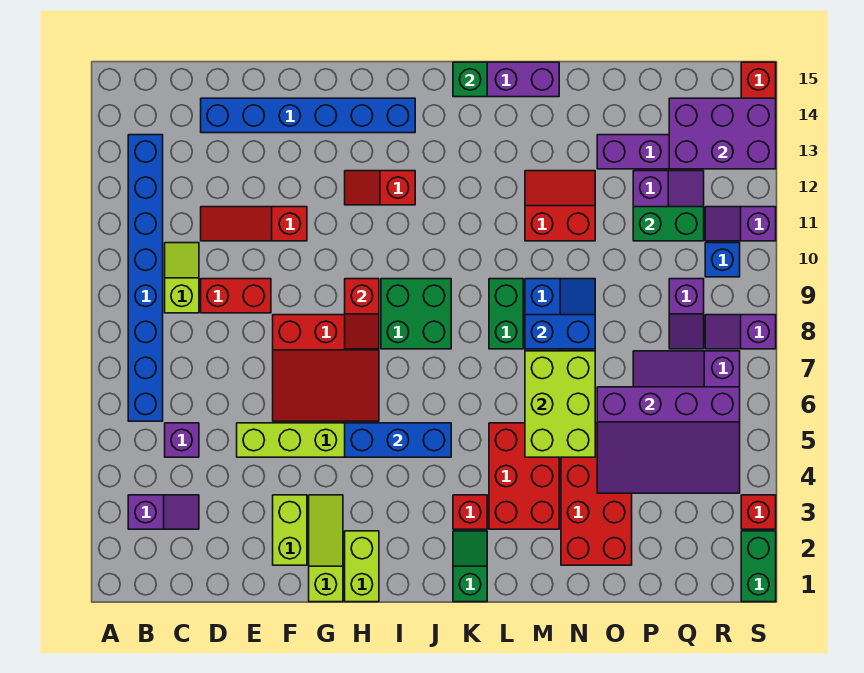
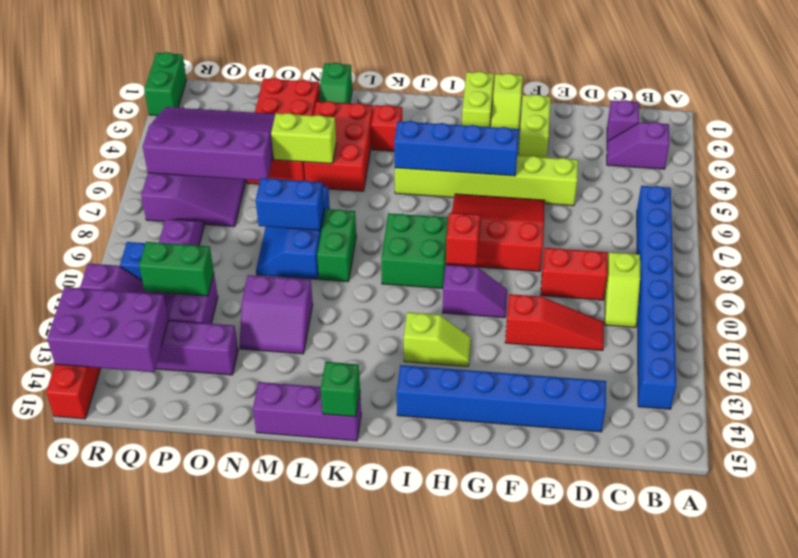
purple brick C5 level 1 -> purple brick C2 level 1
blue brick H5:J5 level 2 -> blue brick G5:J5 level 2
red slope H12:I12 level 1 top I -> lime slope H12:I12 level 1 top I
green slope K1:K2 level 1 top 1 -> green slope M1:M2 level 1 top 1
lime brick M5:N7 level 2 -> lime brick M5:N5 level 2
red slope M11:N12 level 1 top 11 -> purple slope M11:N12 level 1 top 11
purple slope R8:S8 level 1 top S -> purple slope G10:H10 level 1 top H
red brick S3 level 1 -> none

